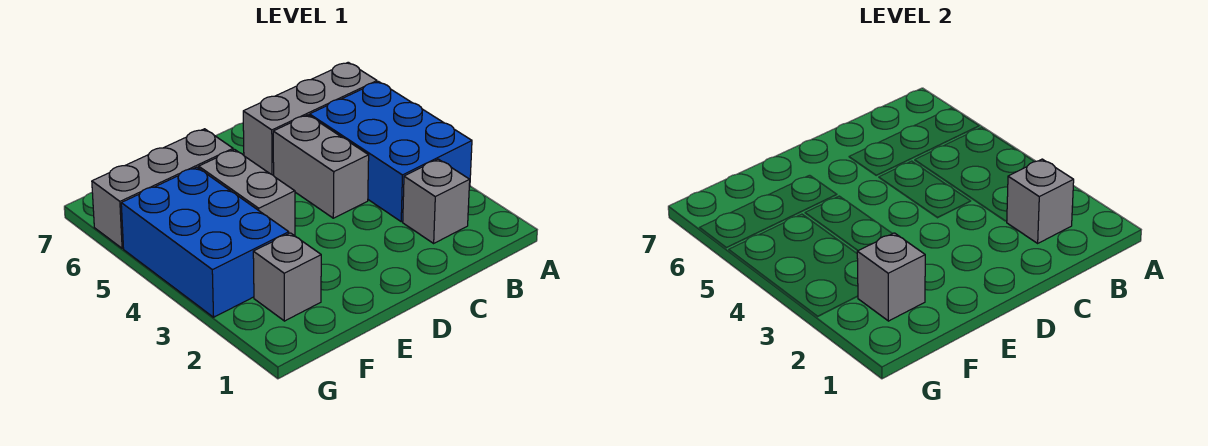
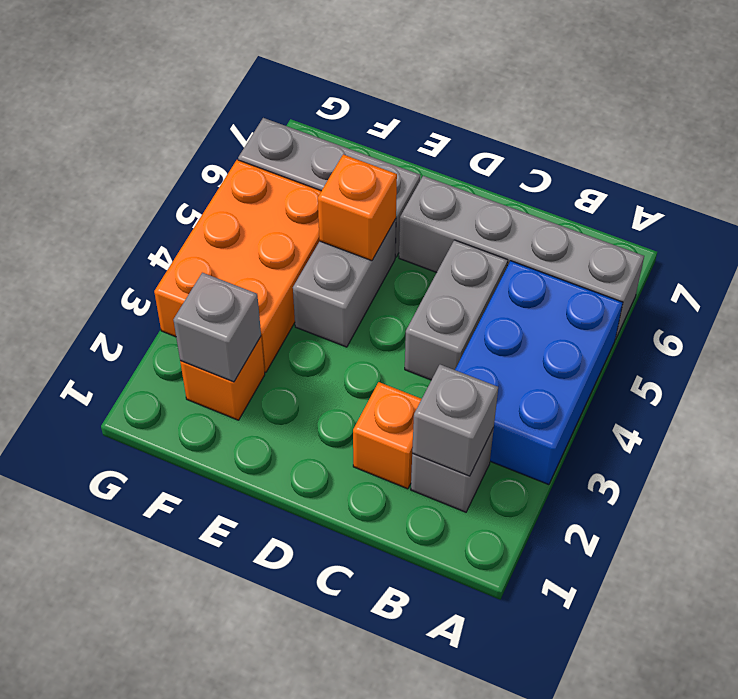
grey brick A6:C6 level 1 -> grey brick A6:D6 level 1
none -> orange brick C2 level 1
none -> orange brick E5 level 2
grey brick F2 level 1 -> orange brick F2 level 1
blue brick F3:G5 level 1 -> orange brick F3:G5 level 1

